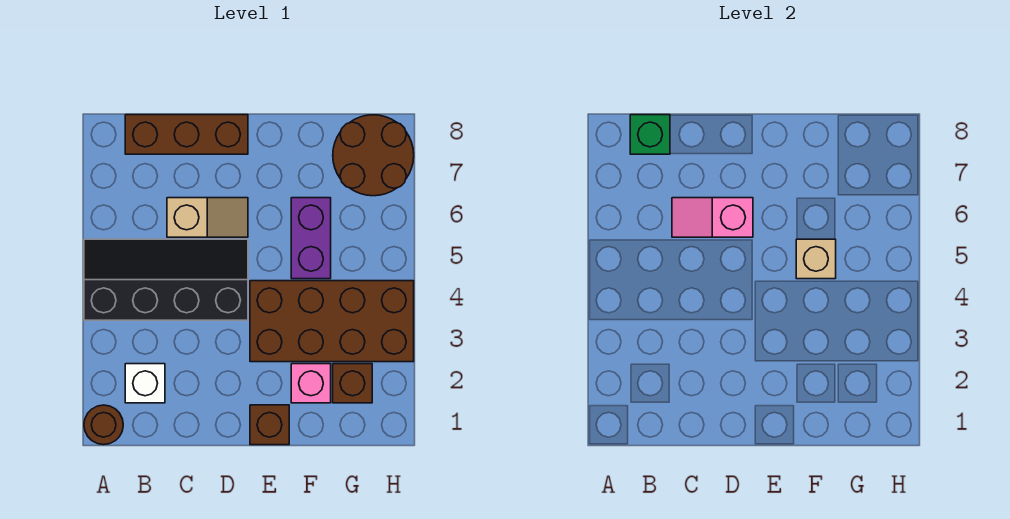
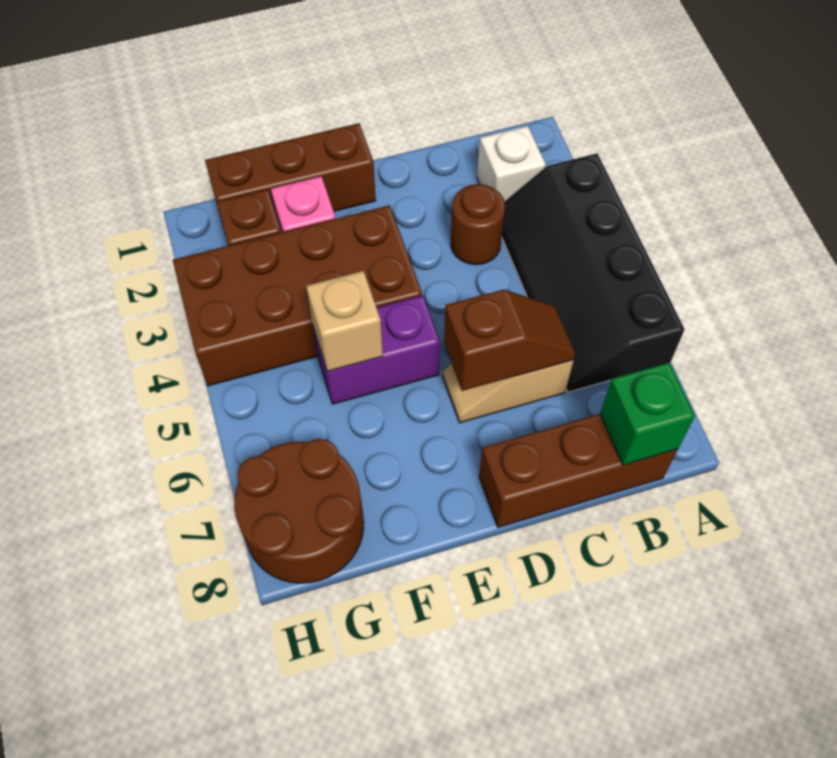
brown round brick A1 level 1 -> brown round brick C3 level 1
black slope A4:D5 level 1 top 4 -> black slope A3:B6 level 1 top A
pink slope C6:D6 level 2 top D -> brown slope C6:D6 level 2 top D
brown brick E1 level 1 -> brown brick E1:G1 level 1
purple brick F5:F6 level 1 -> purple brick E5:F5 level 1

